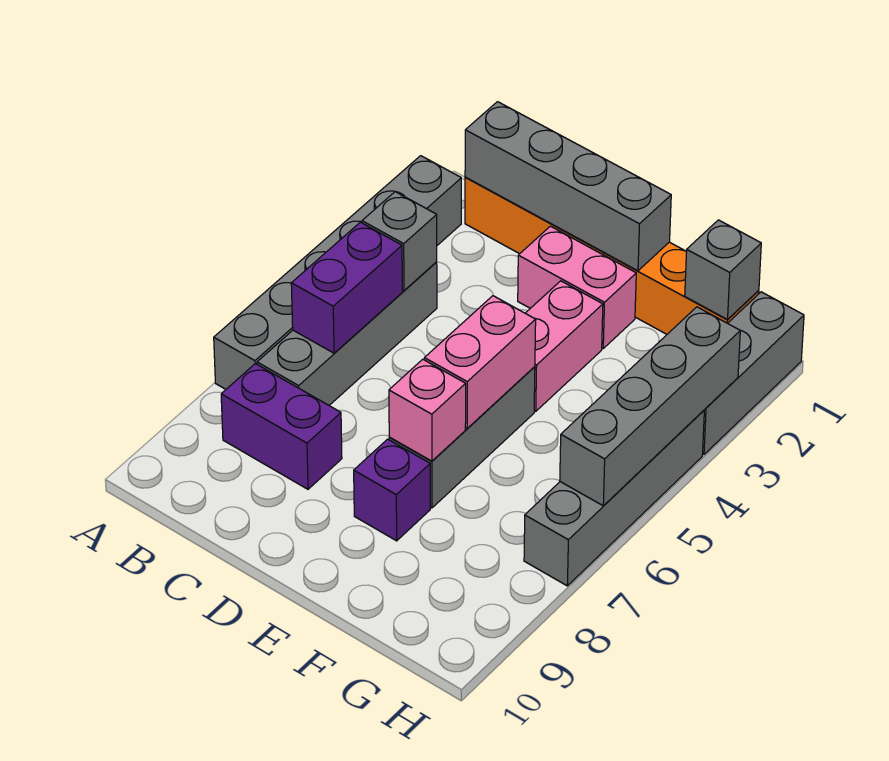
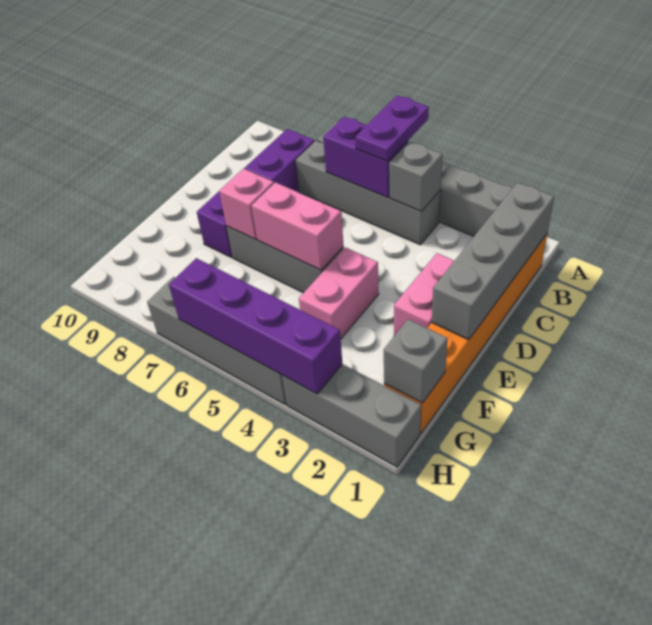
none -> purple plate A5:B5 level 3
pink brick E3:E4 level 1 -> pink brick E4:F4 level 1
grey brick H3:H6 level 2 -> purple brick H3:H6 level 2

